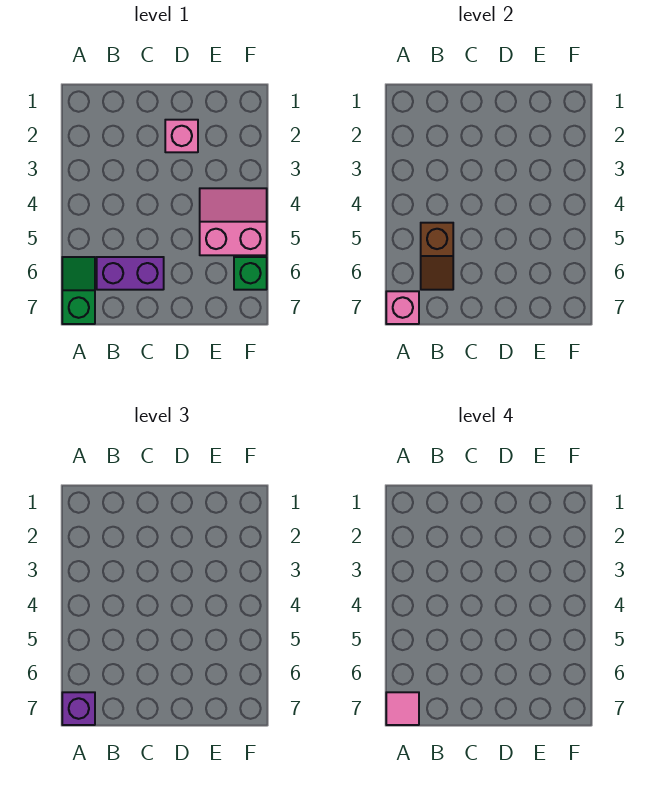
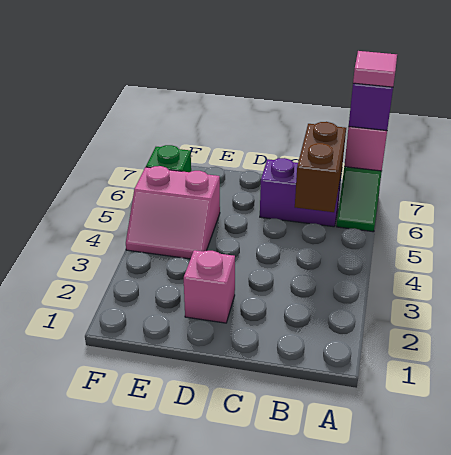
brown slope B5:B6 level 2 top 5 -> brown brick B5:B6 level 2

